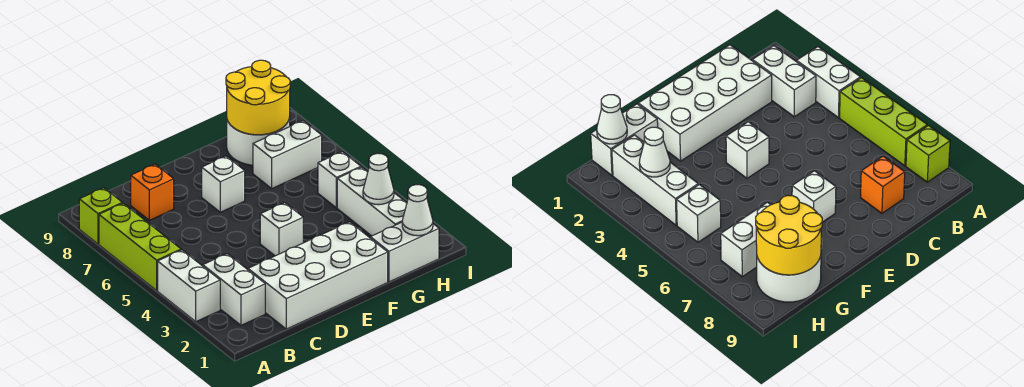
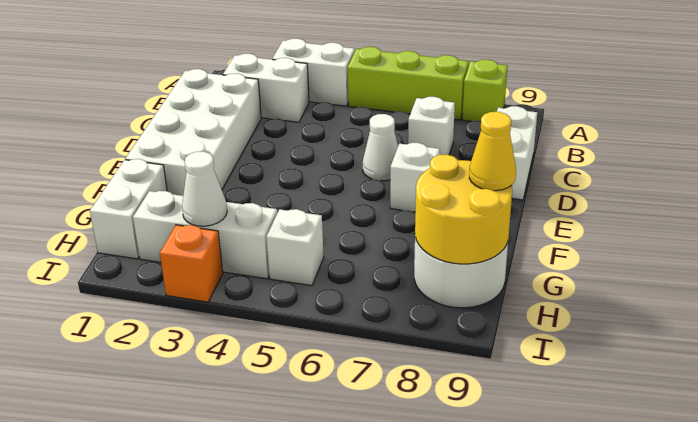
orange brick C8 level 1 -> orange brick I3 level 1
white brick E4 level 1 -> white brick C7 level 1
white brick G7:H7 level 1 -> white brick C9:D9 level 1
none -> yellow cone G9 level 3
white cone H1 level 2 -> white cone D6 level 1

